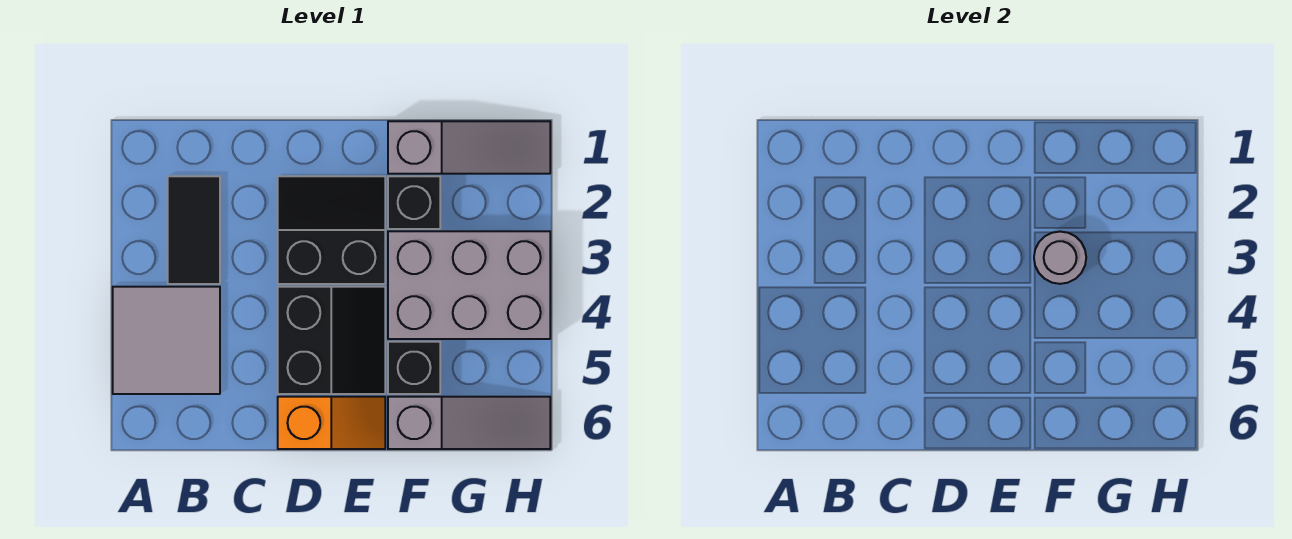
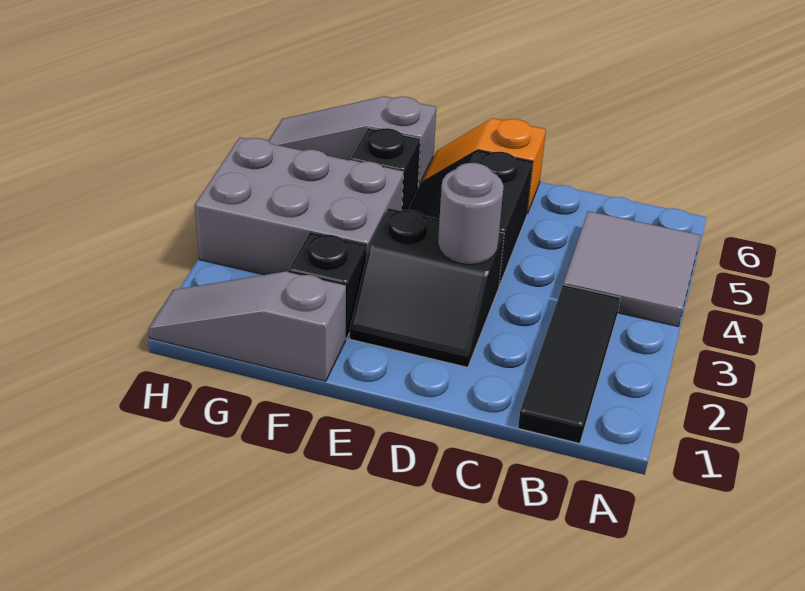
black tile B2:B3 level 1 -> black tile B1:B3 level 1
grey round brick F3 level 2 -> grey round brick D3 level 2

